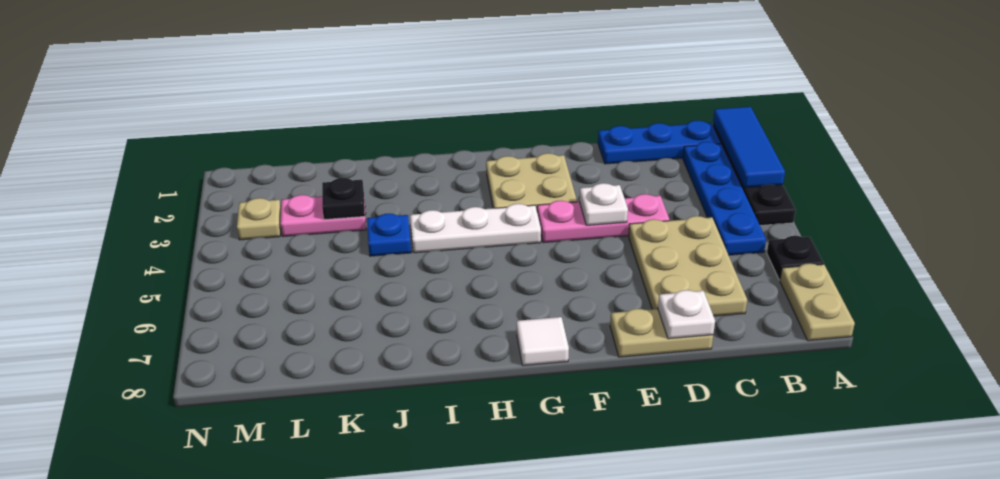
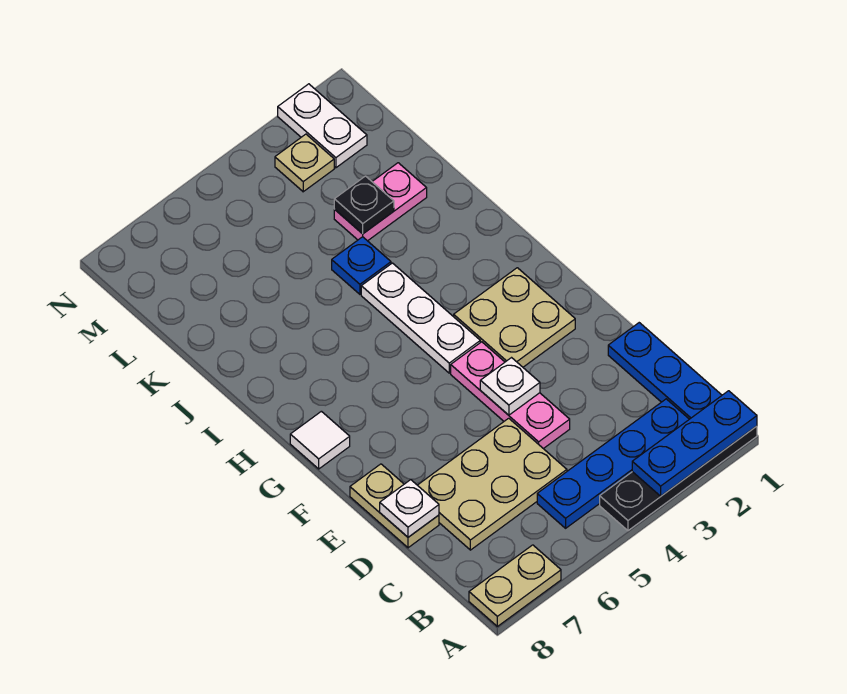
blue tile A1:A3 level 2 -> blue plate A1:A3 level 2
black plate A6 level 1 -> none
pink plate K3:L3 level 1 -> pink plate K2:K3 level 1
none -> white plate M2:N2 level 1

